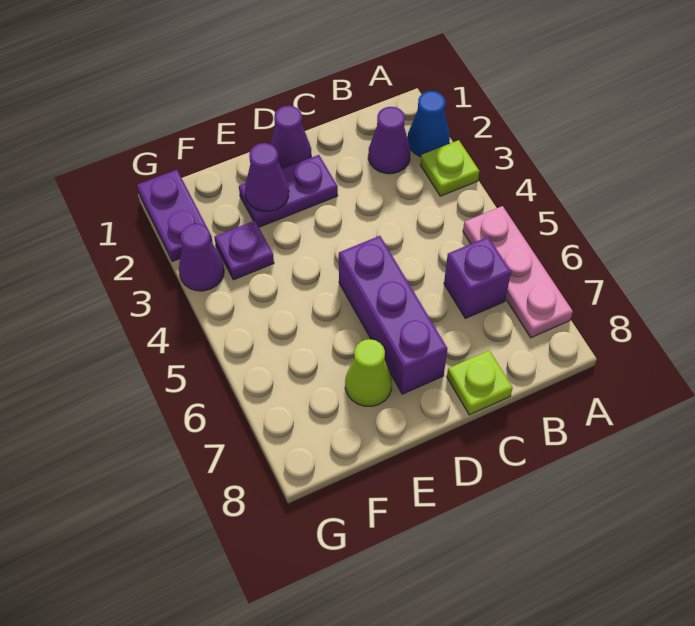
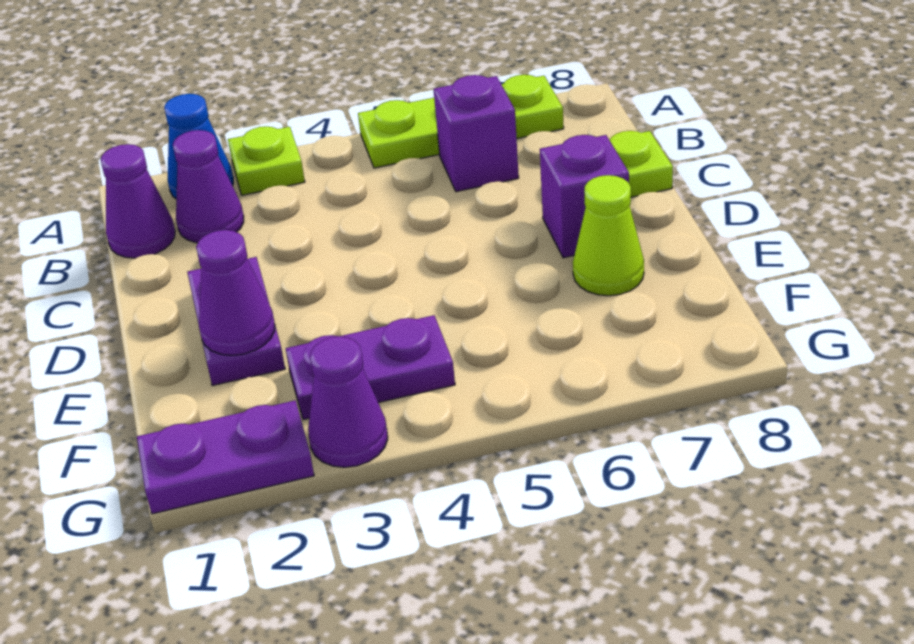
pink plate A5:A7 level 1 -> lime plate A5:A7 level 1
purple cone D1 level 1 -> purple cone B1 level 1
purple brick D5:D7 level 1 -> purple brick D7 level 1
purple plate F3 level 1 -> purple plate F3:F4 level 1

